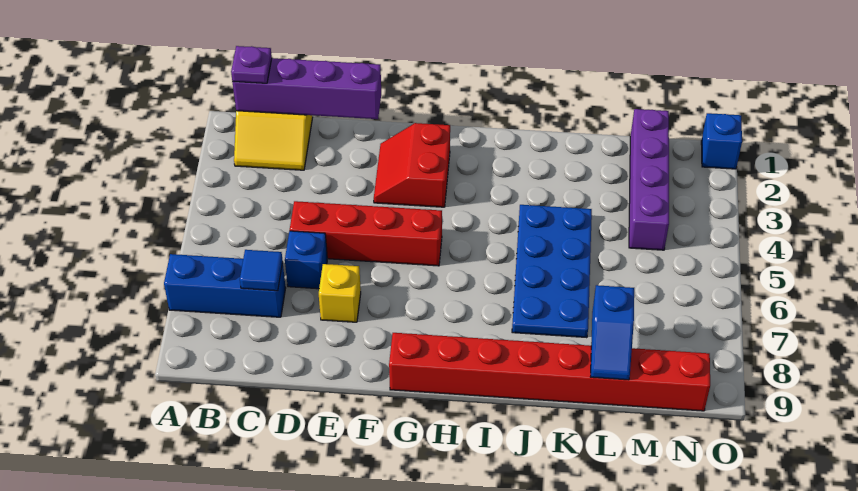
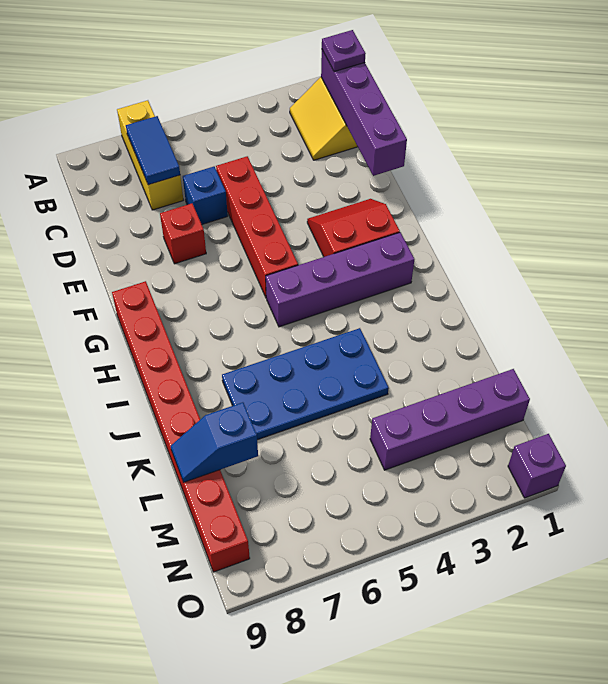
blue brick A7:C7 level 1 -> yellow brick A7:C7 level 1
blue tile C7 level 2 -> blue tile B7:C7 level 2
yellow brick E7 level 1 -> red brick E7 level 1
none -> purple brick H2:H5 level 1
blue brick O1 level 1 -> purple brick O1 level 1

